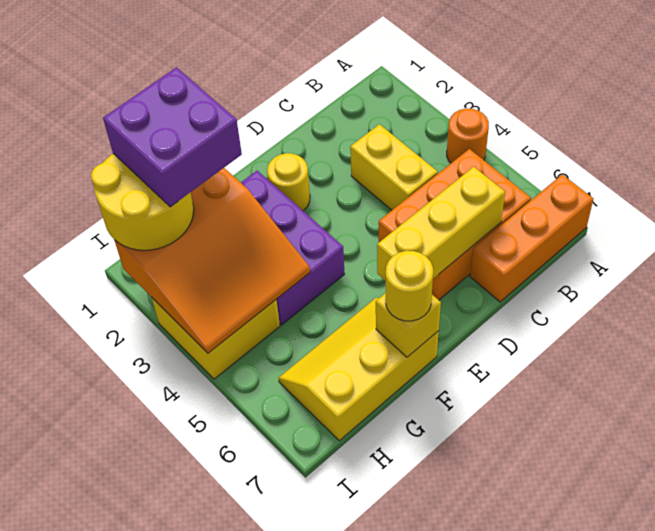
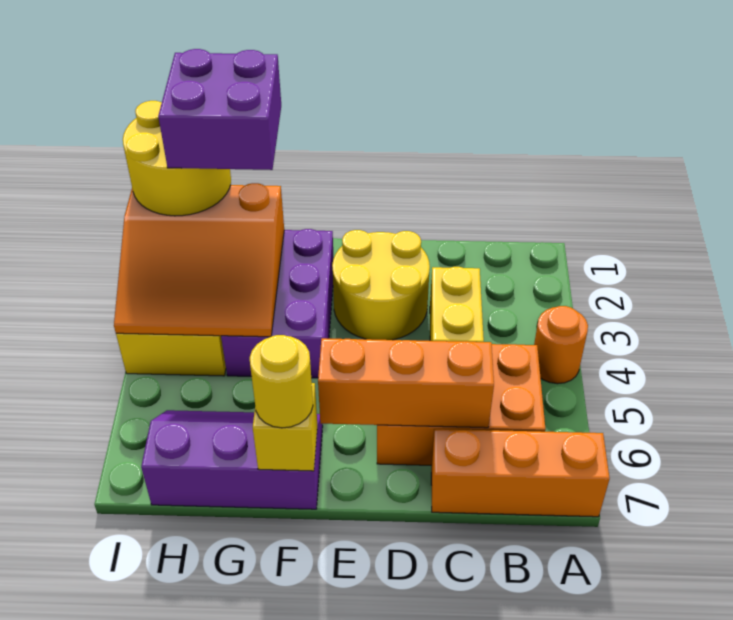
yellow brick C6:E6 level 2 -> orange brick C6:E6 level 2
yellow round brick E2 level 1 -> yellow round brick D2:E3 level 1
yellow slope F6:H7 level 1 top 7 -> purple slope F6:H7 level 1 top 7

